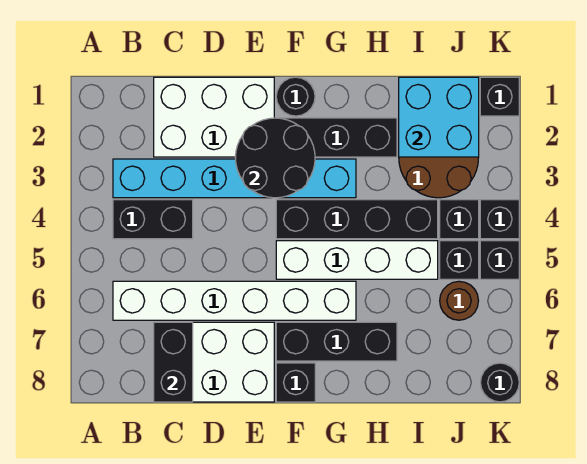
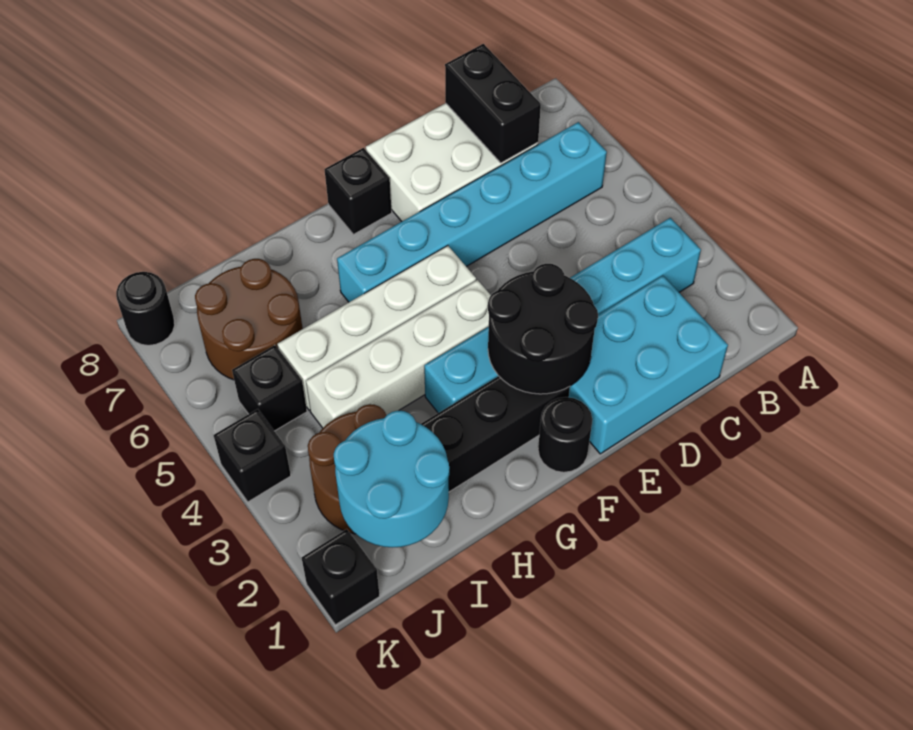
black brick B4:C4 level 1 -> none
white brick B6:G6 level 1 -> cyan brick B6:G6 level 1
white brick C1:E2 level 1 -> cyan brick C1:E2 level 1
black brick F4:I4 level 1 -> white brick F4:I4 level 1
black brick F7:H7 level 1 -> none
cyan brick I1:J2 level 2 -> cyan round brick I1:J2 level 2
black brick J4 level 1 -> none
brown round brick J6 level 1 -> brown round brick I6:J7 level 1
black brick K5 level 1 -> none

